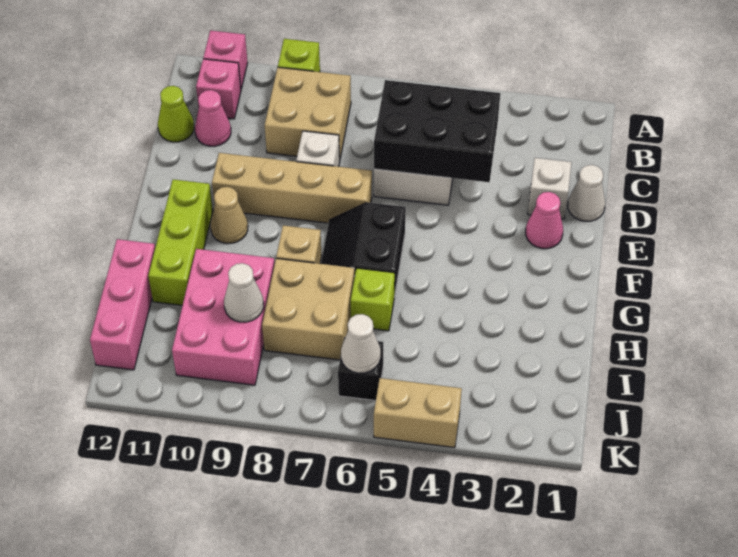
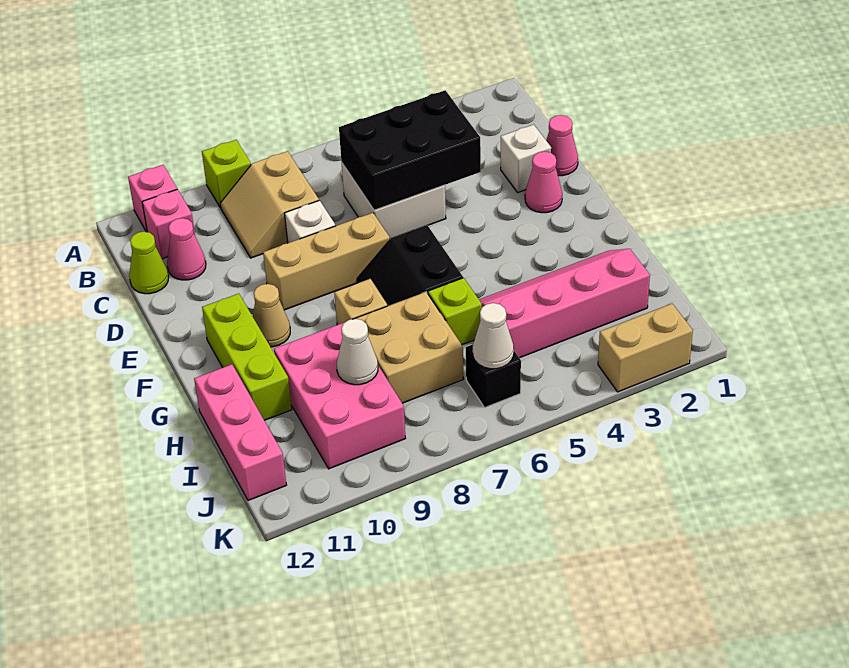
tan brick B8:C9 level 1 -> tan slope B8:C9 level 1 top 8
white cone D1 level 1 -> pink cone D1 level 1
tan brick E7:E10 level 1 -> tan brick E7:E9 level 1
none -> pink slope H2:I5 level 1 top I
tan brick K4:K5 level 1 -> tan brick K2:K3 level 1

